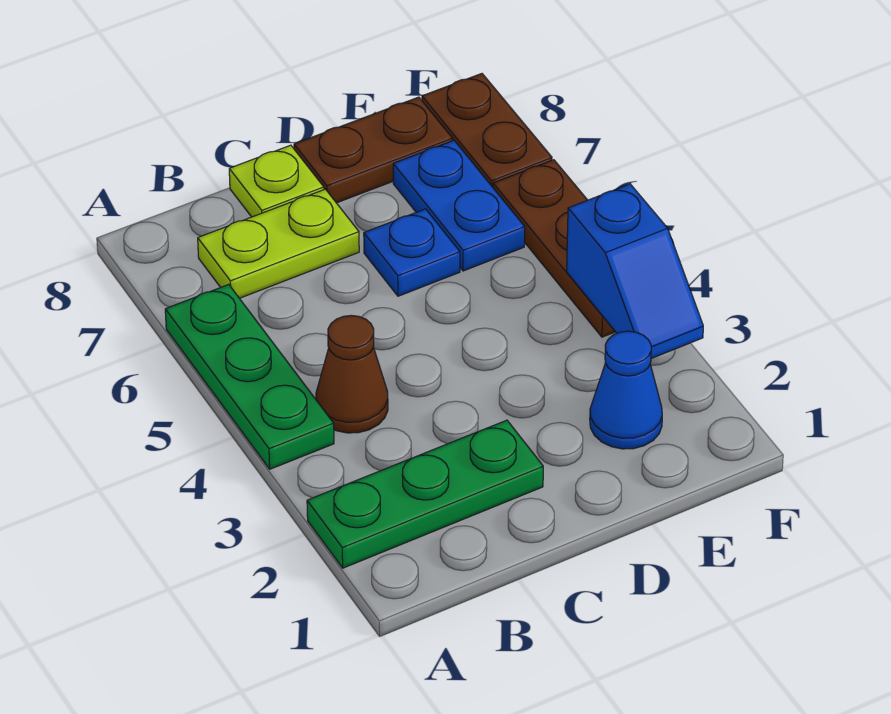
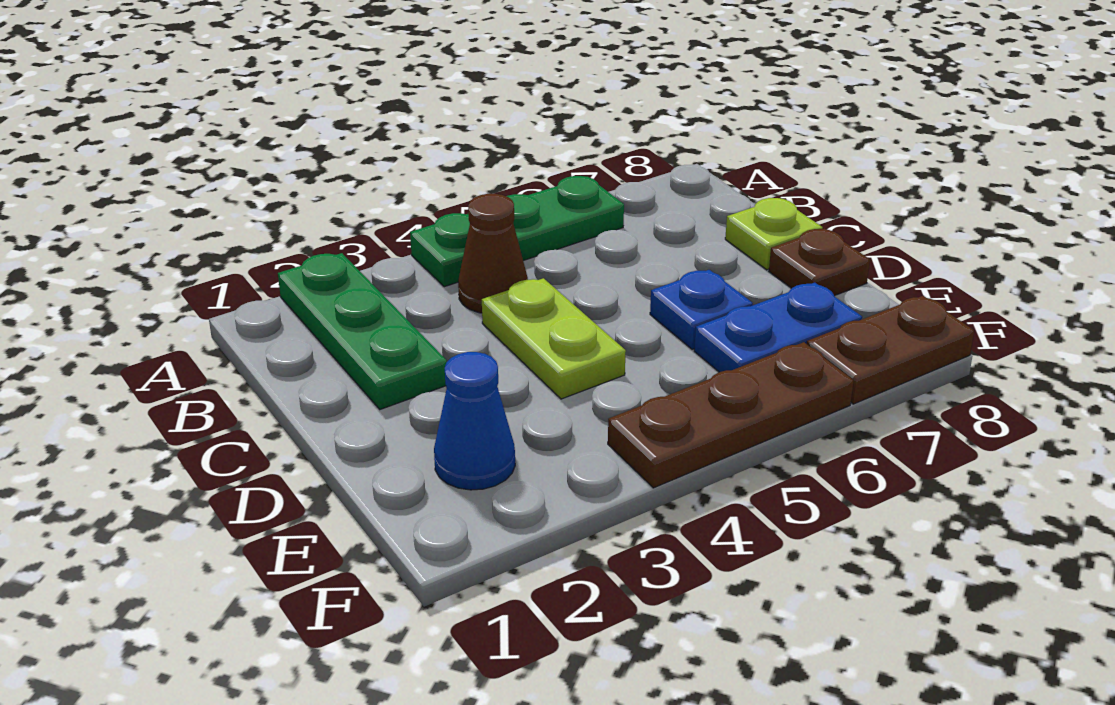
lime plate B7:C7 level 1 -> lime plate C4:D4 level 1
brown plate D8:E8 level 1 -> brown plate D8 level 1
blue slope F3:F4 level 2 top 4 -> none

